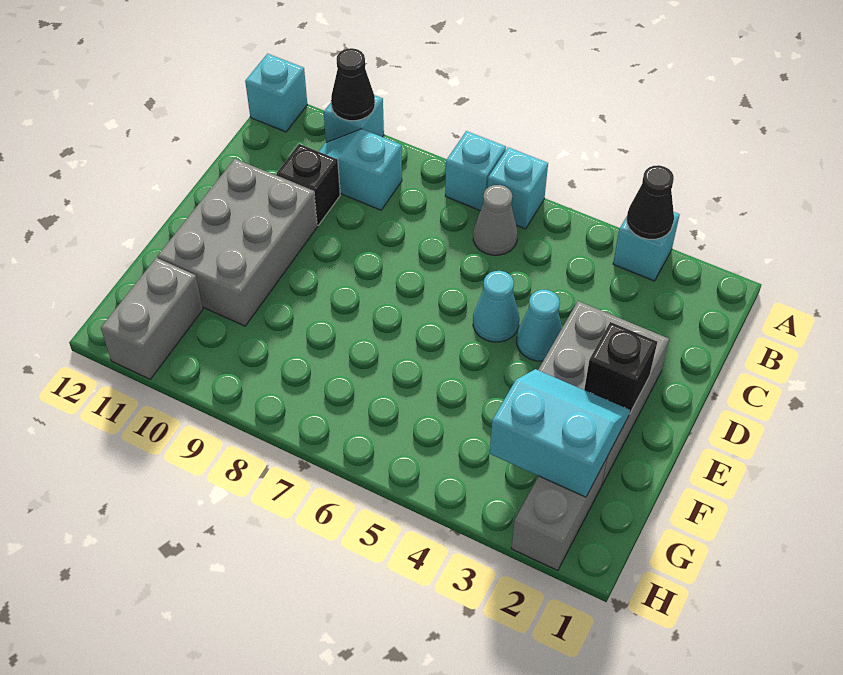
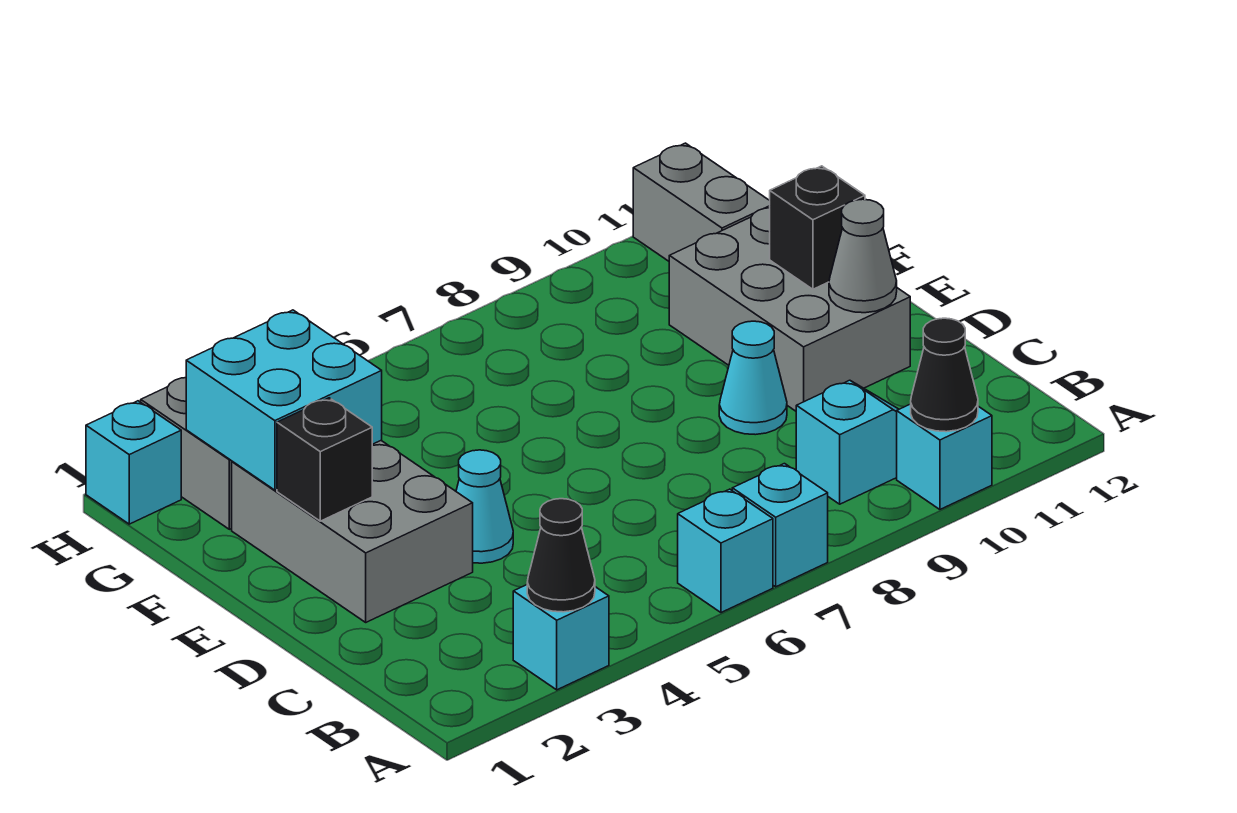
cyan brick A12 level 1 -> cyan brick H1 level 1
grey cone B6 level 1 -> grey cone D11 level 2
black brick C10 level 1 -> black brick E11 level 2
cyan cone D5 level 1 -> cyan cone D9 level 1
cyan slope F2:G3 level 2 top G -> cyan brick F2:G3 level 2

